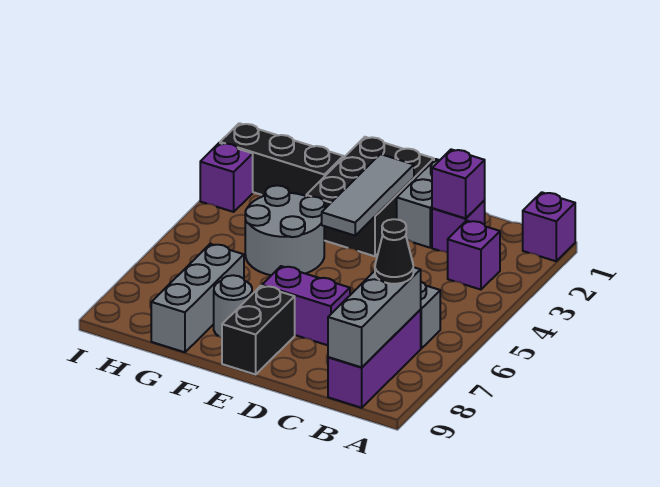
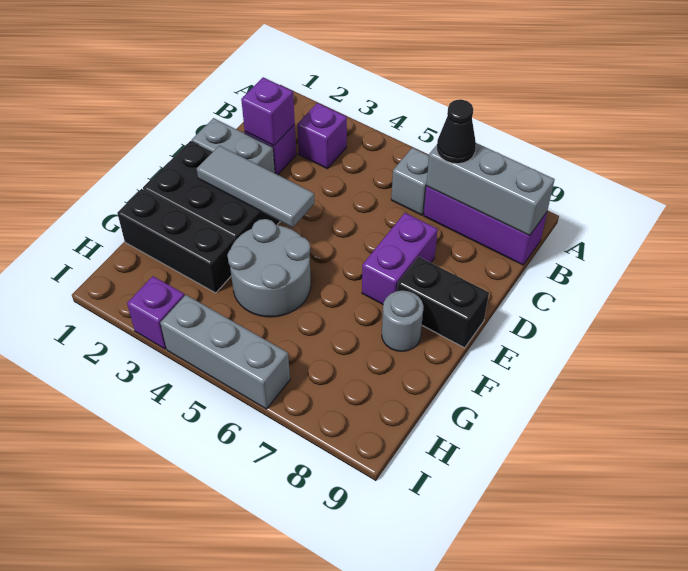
purple brick A1 level 1 -> none
black brick G2:I2 level 1 -> black brick G1:G3 level 1
grey brick G7:G9 level 1 -> grey brick I4:I6 level 1

